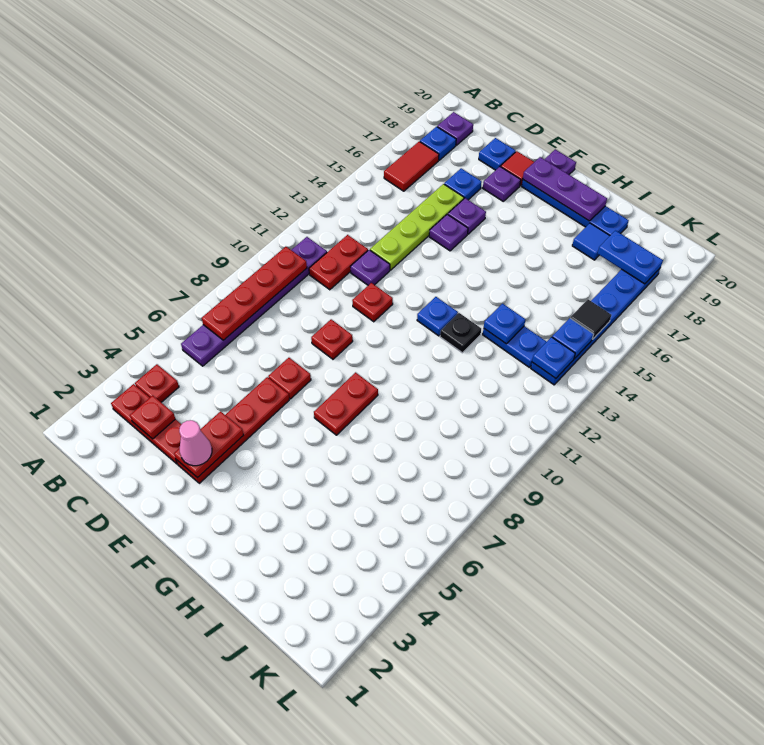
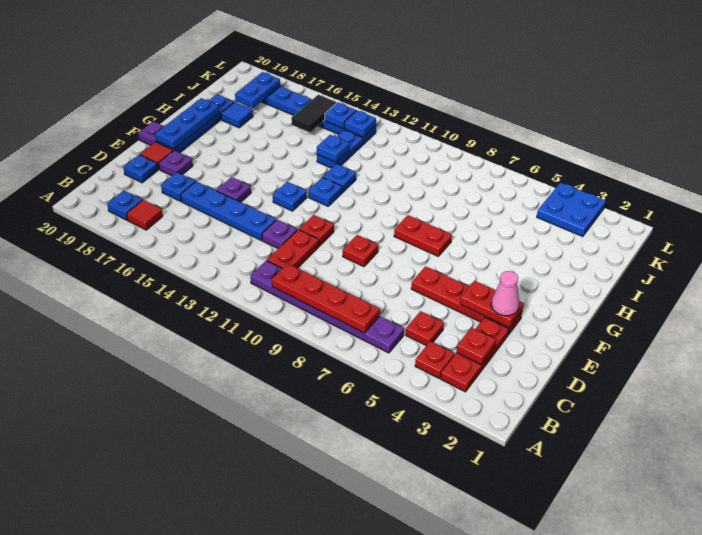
red tile B16:B17 level 1 -> red tile B17 level 1
purple plate B19 level 1 -> none
red plate C11:C12 level 1 -> red plate C11:D11 level 1
lime plate D13:D16 level 1 -> blue plate D13:D16 level 1
red plate E7 level 1 -> red plate C5 level 1
purple plate E16 level 1 -> none
none -> blue plate F13 level 1
purple plate F19:H19 level 2 -> blue plate F19:H19 level 2
black plate H12 level 1 -> blue plate H12 level 1
none -> blue plate K3:L4 level 1
black tile K15 level 2 -> black tile J15:K15 level 2

